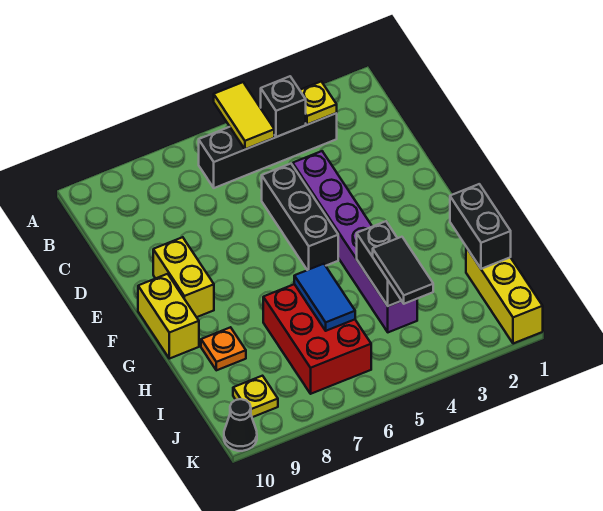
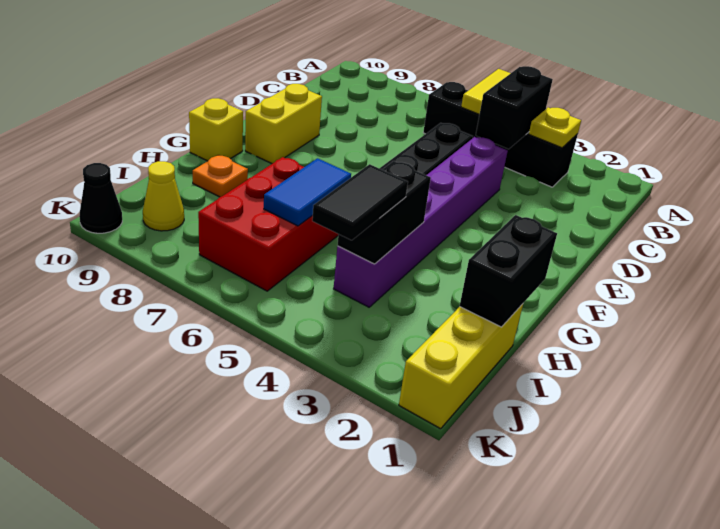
black brick B4 level 2 -> black brick B4:C4 level 2
yellow brick F10:G10 level 1 -> yellow brick G10 level 1
yellow plate J9 level 1 -> yellow cone J9 level 1

